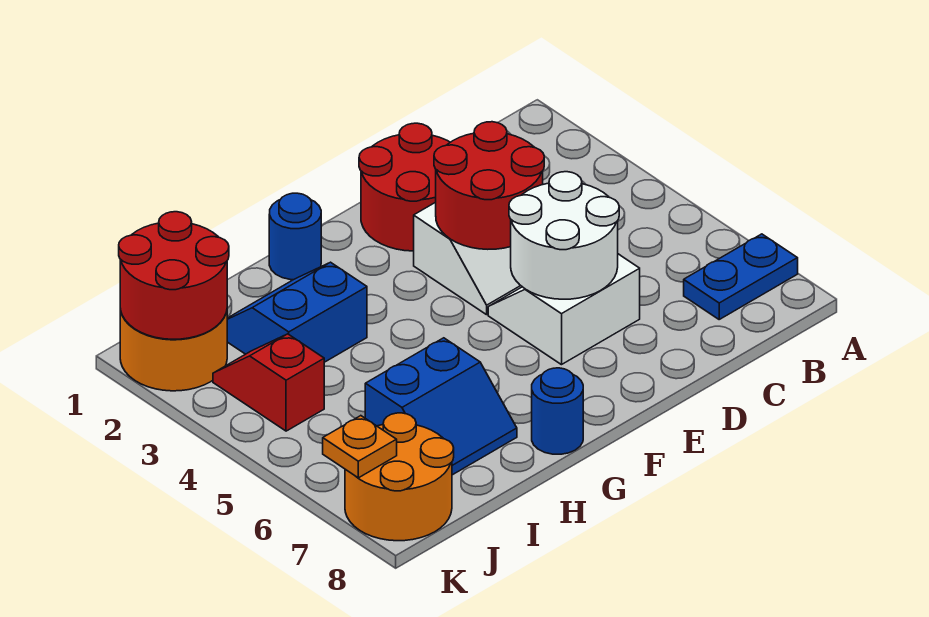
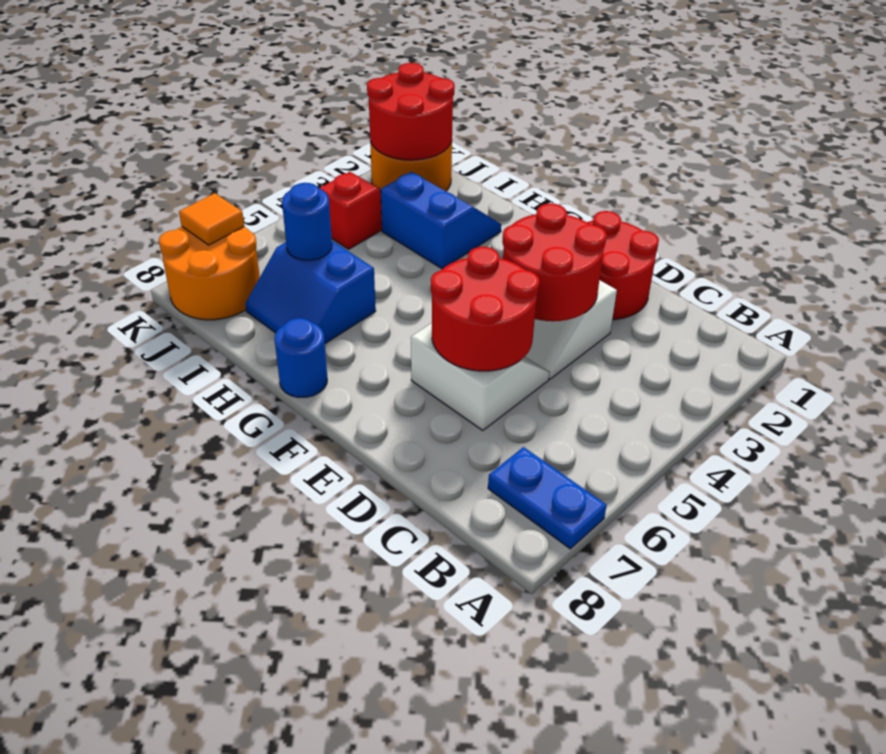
white round brick D5:E6 level 2 -> red round brick D5:E6 level 2
blue round brick G1 level 1 -> blue round brick I6 level 2
orange plate K7 level 2 -> orange tile K7 level 2

